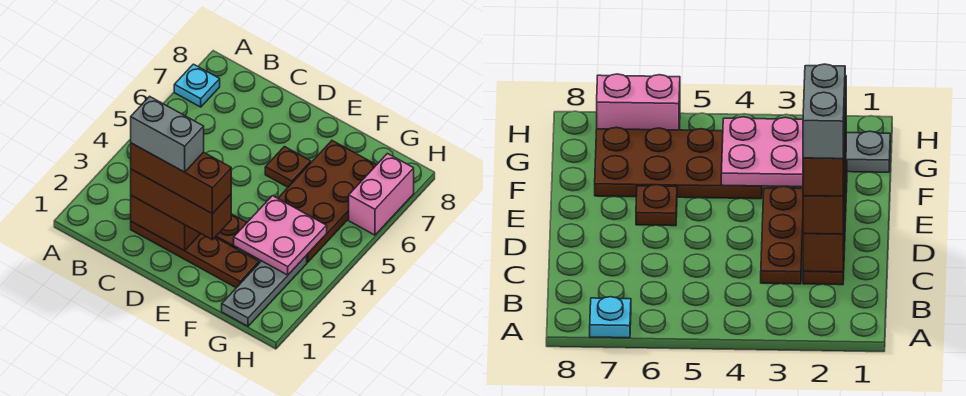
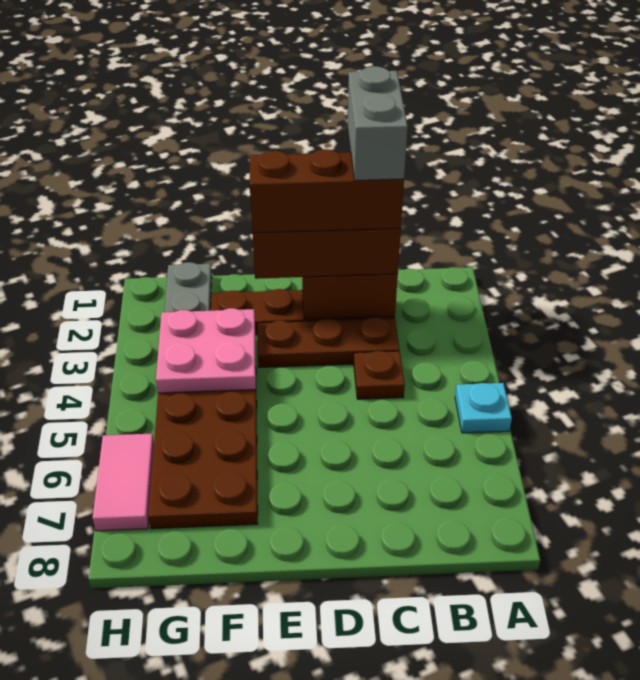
cyan plate A7 level 1 -> cyan plate A5 level 1
grey brick C2:D2 level 5 -> grey brick C1:C2 level 5
brown plate E6 level 1 -> brown plate C4 level 1
pink brick H6:H7 level 1 -> pink tile H6:H7 level 1

